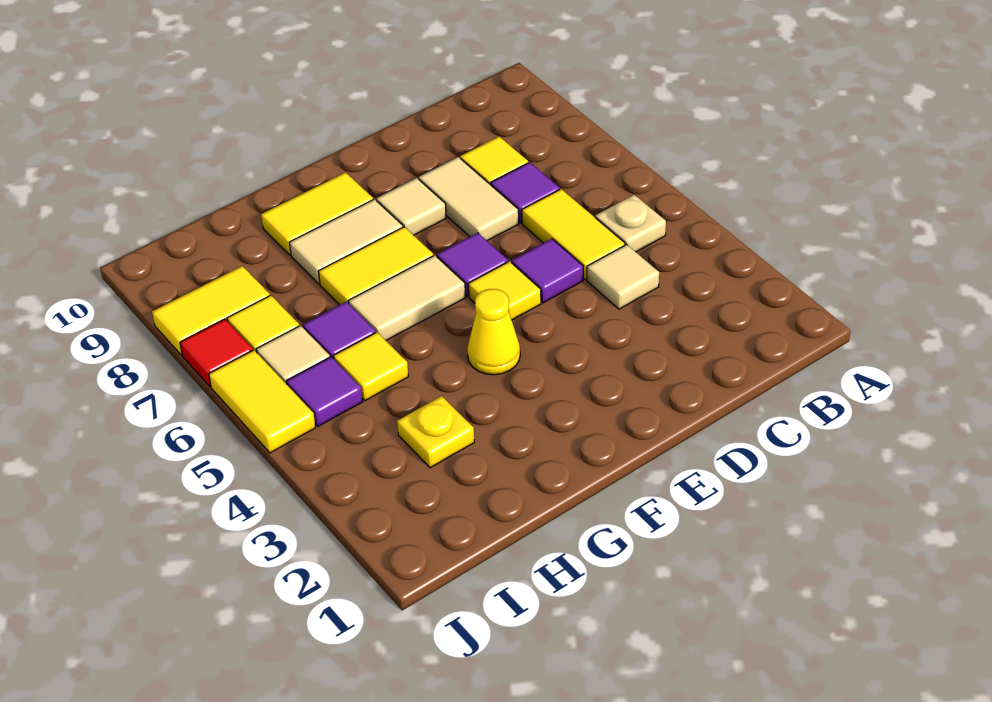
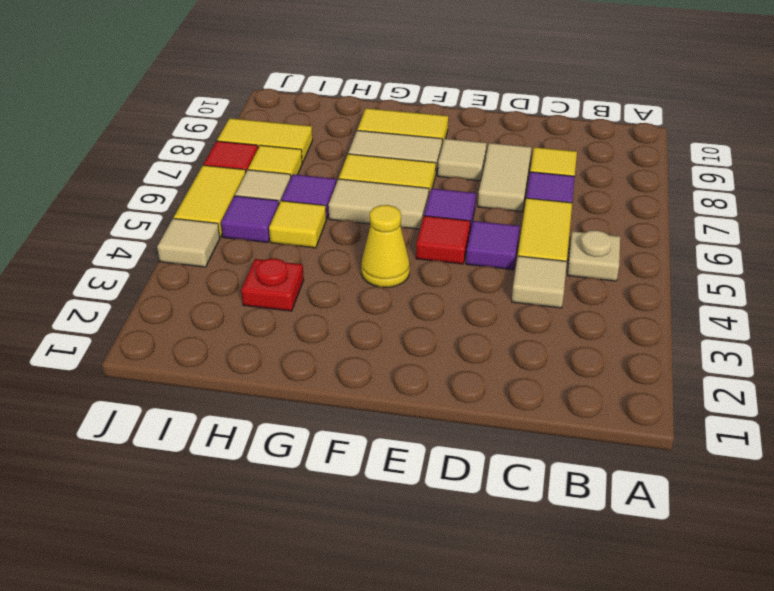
yellow tile E5 level 1 -> red tile E5 level 1
yellow plate H3 level 1 -> red plate H3 level 1
none -> tan tile J4 level 1

